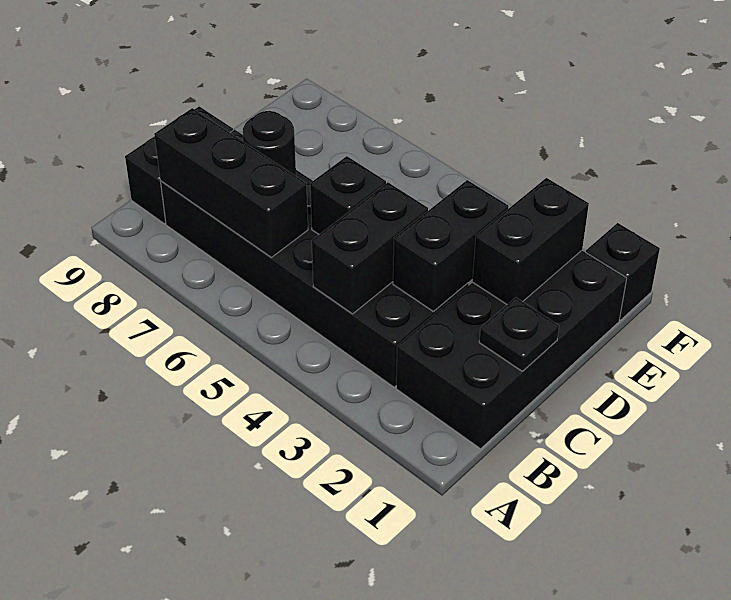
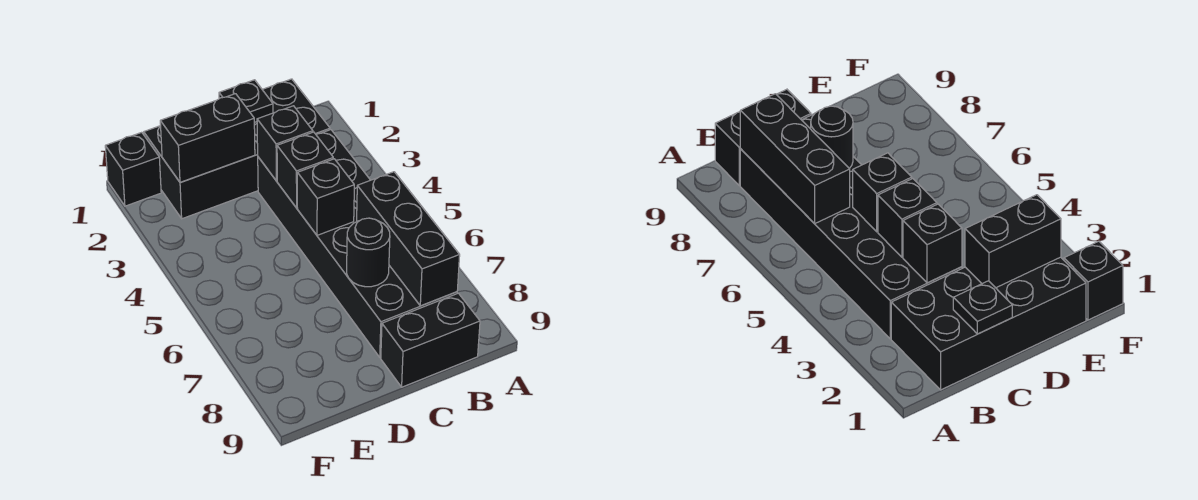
black brick B4:C4 level 2 -> black brick C4 level 2
black brick C3:D3 level 2 -> black brick C3 level 2

